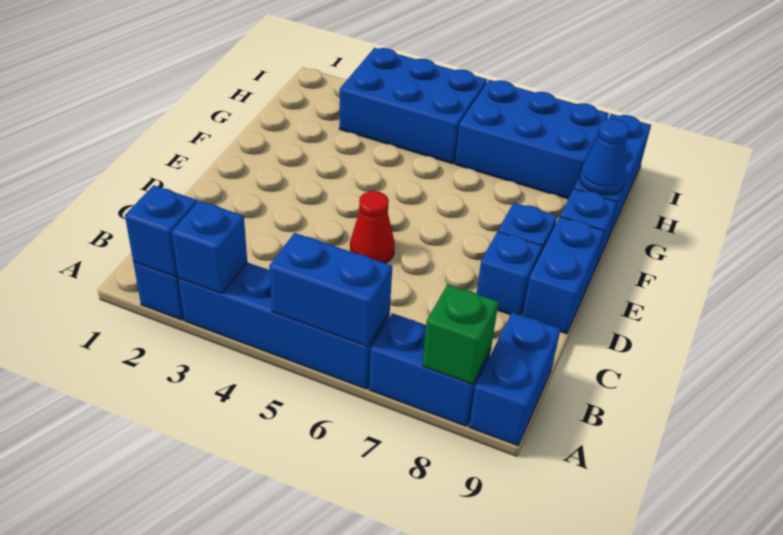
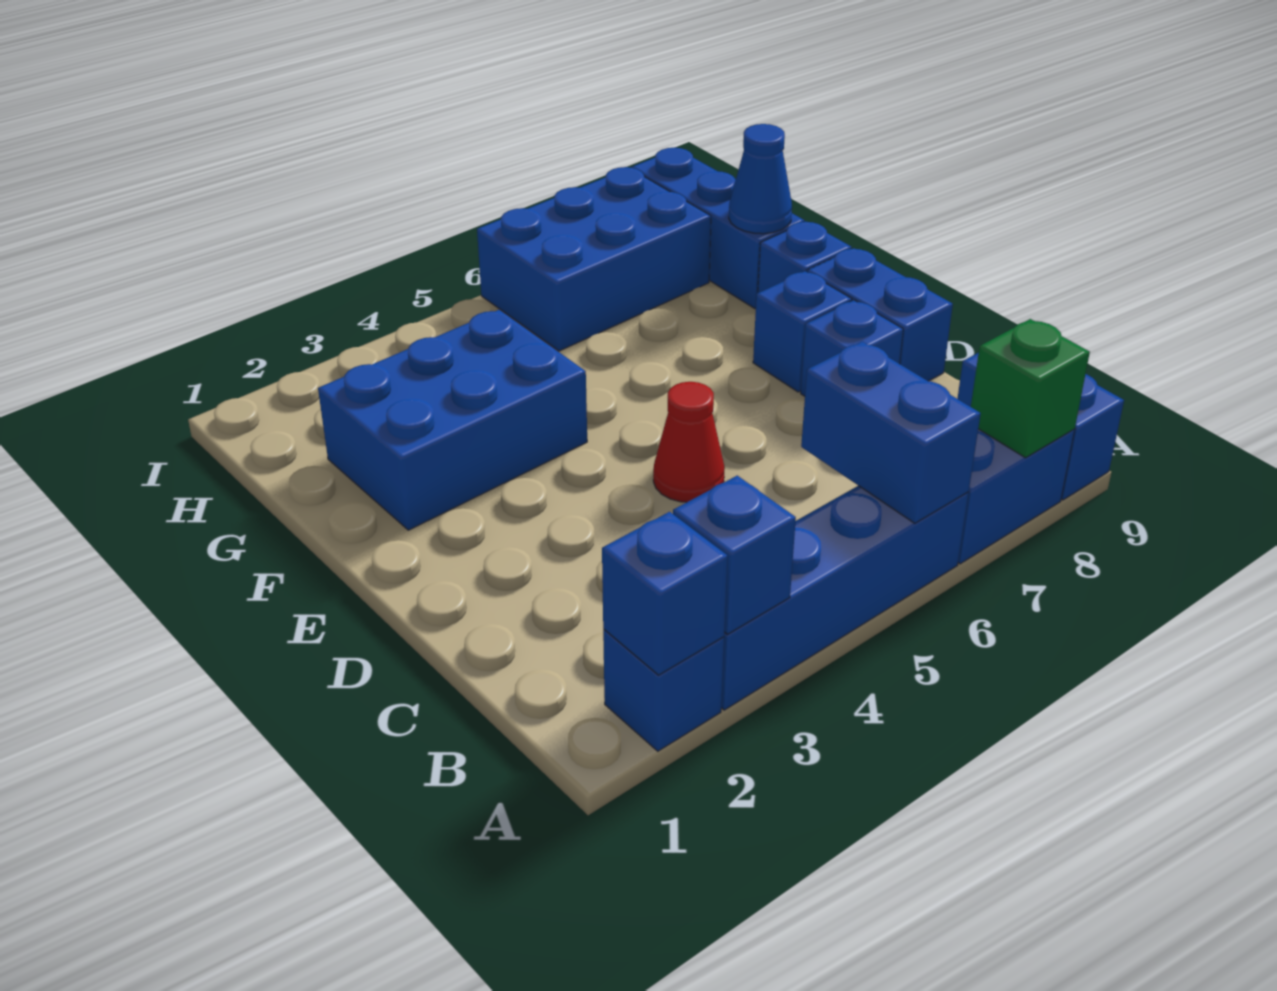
blue brick A5:A6 level 2 -> blue brick A6:B6 level 2
blue brick H3:I5 level 1 -> blue brick F2:G4 level 1

